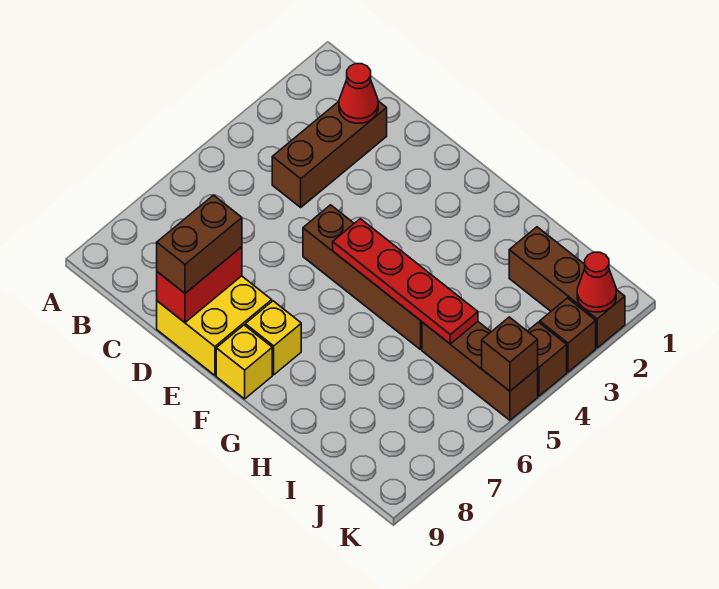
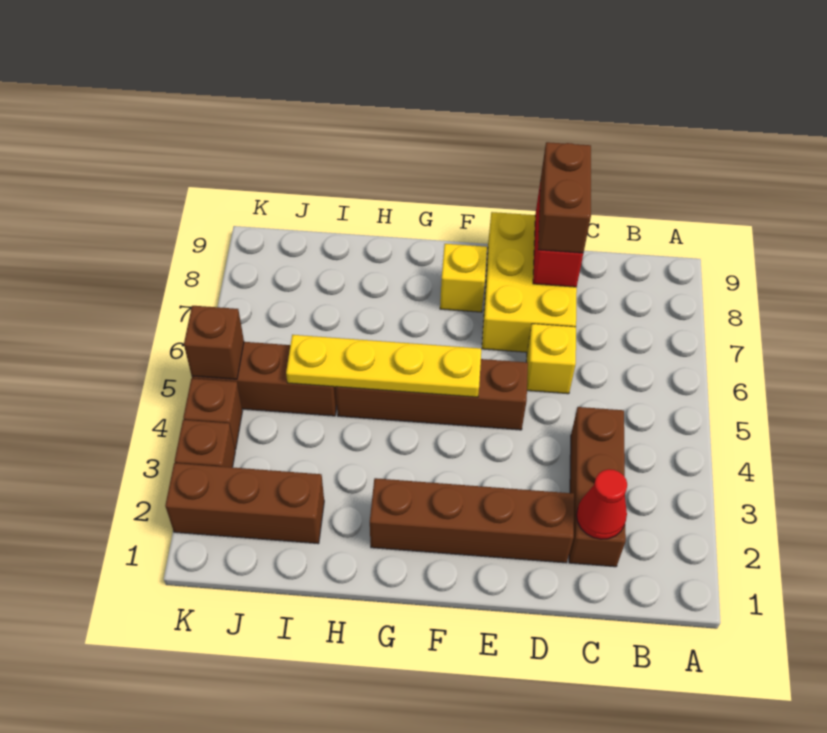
none -> brown brick D2:G2 level 1
yellow brick D8:E9 level 1 -> yellow brick D7:E9 level 1
red plate F5:I5 level 2 -> yellow plate F5:I5 level 2
yellow brick F9 level 1 -> yellow brick D6 level 1
red cone K2 level 2 -> none

